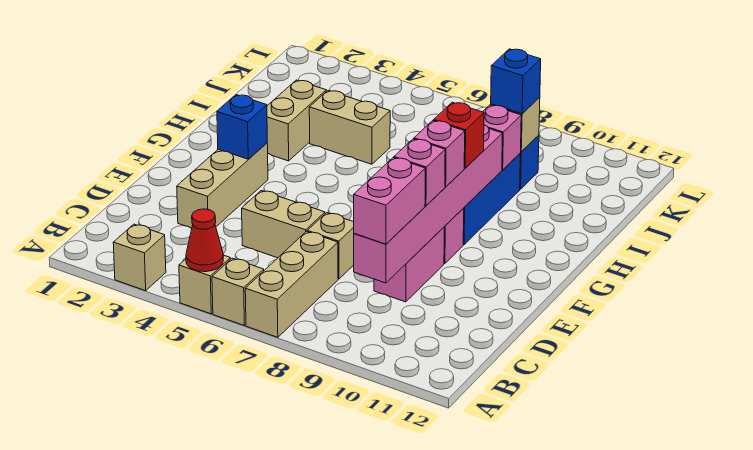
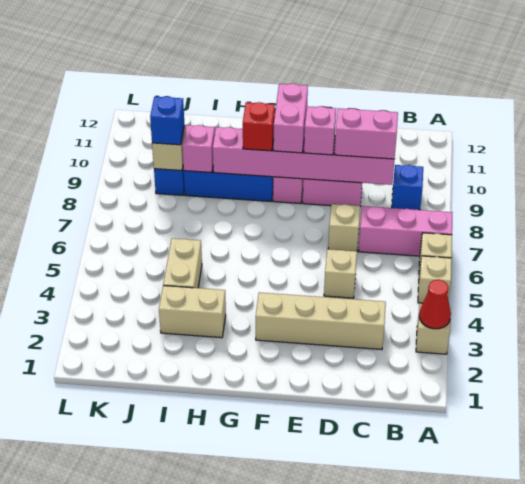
red cone A5 level 2 -> red cone A3 level 2
tan brick A7:C7 level 1 -> pink brick A7:C7 level 1
tan brick D3:F3 level 1 -> tan brick C3:F3 level 1
tan brick D5:D6 level 1 -> tan brick D5 level 1
blue brick F3 level 2 -> blue brick B9 level 1
pink brick F9 level 3 -> pink brick F9:F10 level 3

